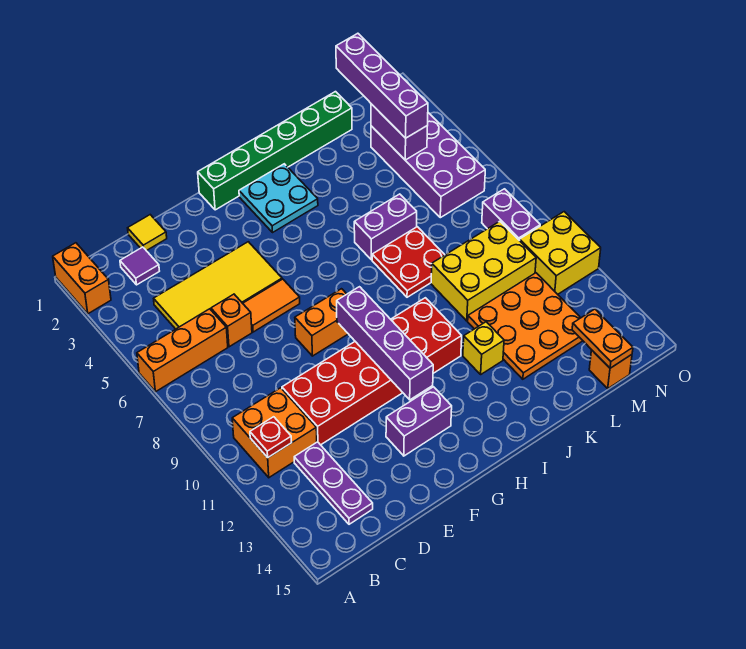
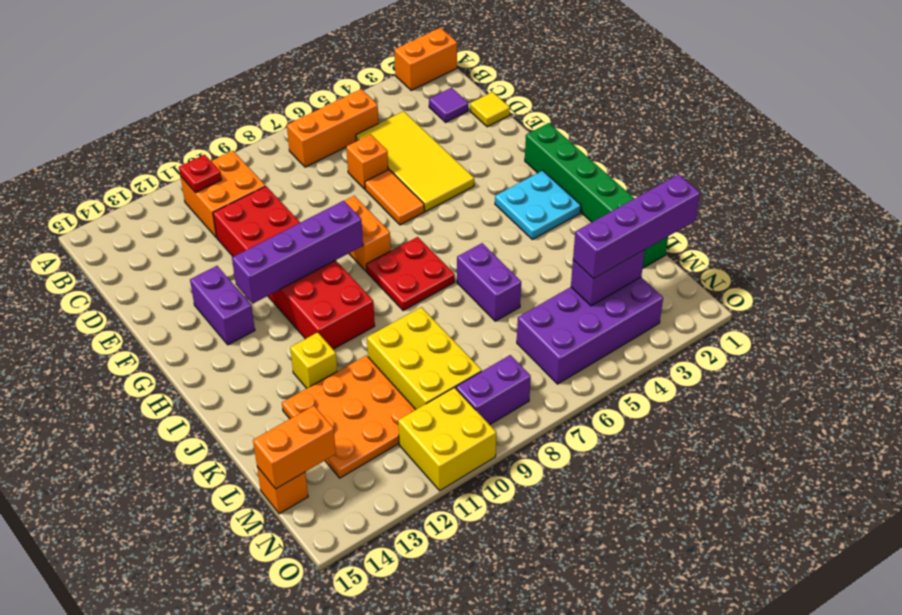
orange brick A6:C6 level 1 -> orange brick B5:B7 level 1
purple plate C12:C14 level 1 -> none
red plate J7:K8 level 1 -> red plate H7:I8 level 1
orange plate M14:M15 level 2 -> orange brick M14:M15 level 2

